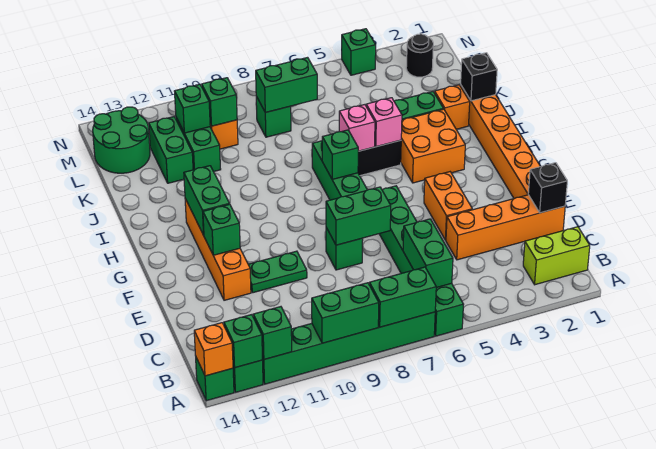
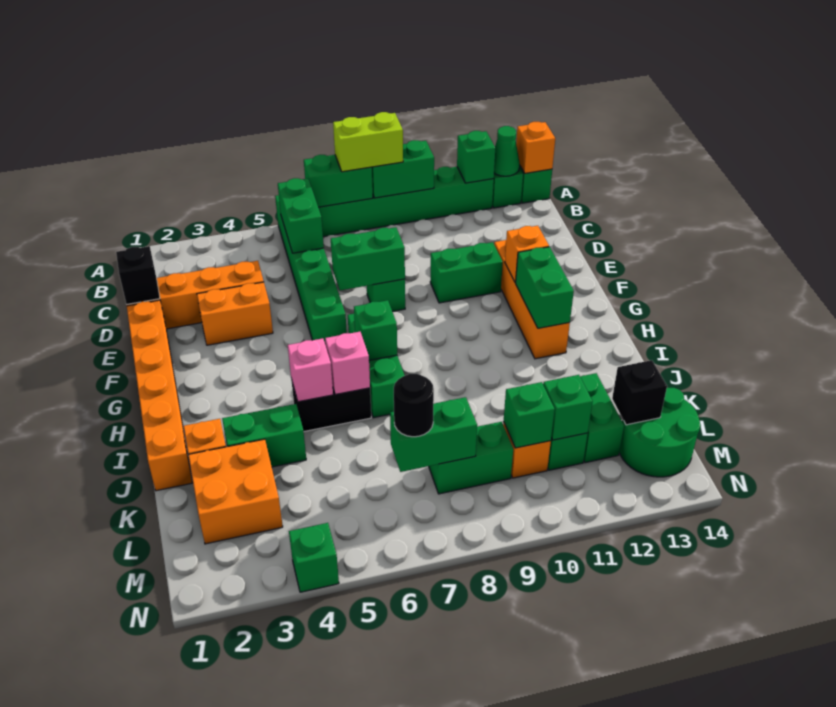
green brick A13 level 2 -> green cone A13 level 2
lime brick B1:B2 level 1 -> lime brick A8:A9 level 3
orange brick E4:F4 level 1 -> orange brick E3:E4 level 1
green plate E10:E11 level 1 -> green brick E10:E11 level 1
green brick F12 level 2 -> orange brick F12 level 2
orange brick H3:I4 level 1 -> orange brick K2:L3 level 1
black brick J1 level 2 -> black brick L13 level 2
green brick L8 level 1 -> green brick L8:L9 level 1
black round brick M2 level 1 -> black round brick L7 level 3

